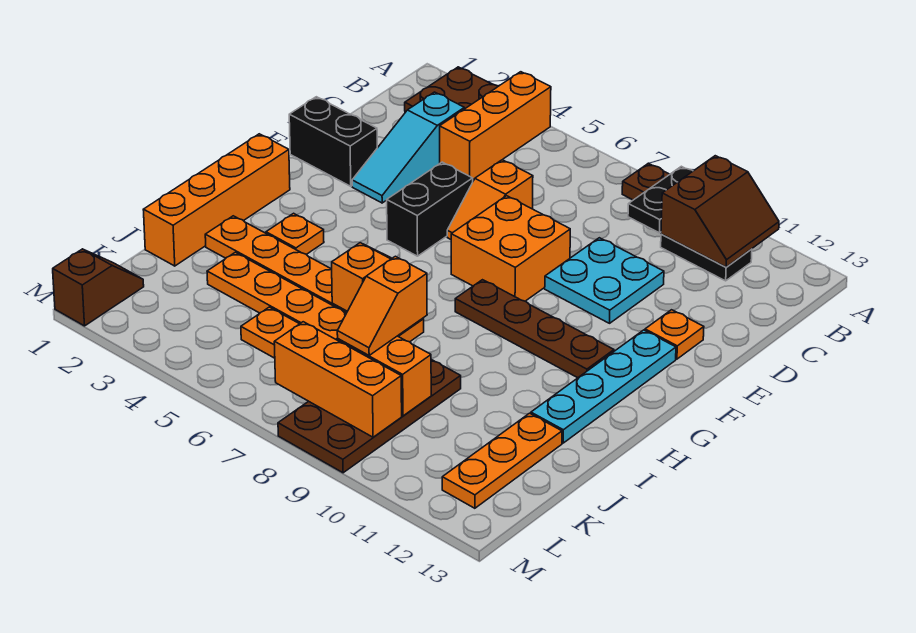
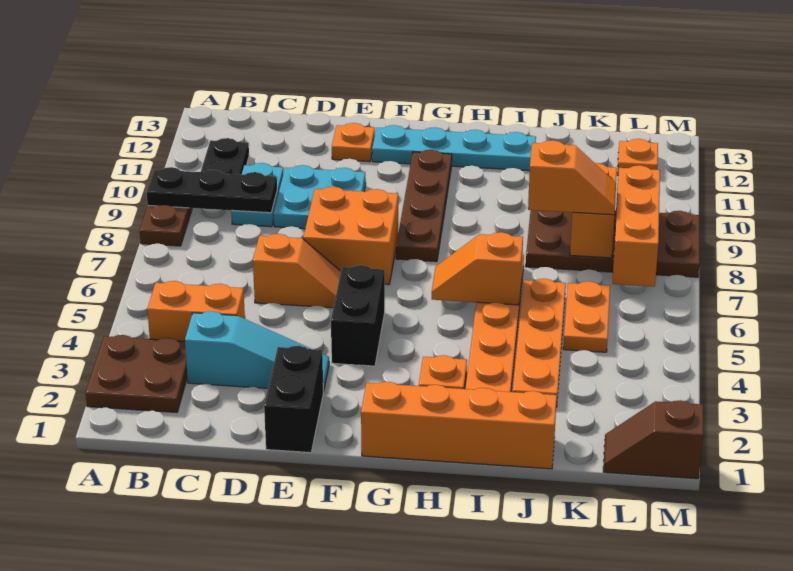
orange brick A4:C4 level 1 -> orange brick B4:C4 level 1
black plate A9:B9 level 2 -> black plate A9:C9 level 2
brown slope A10:B11 level 2 top 10 -> none
none -> cyan plate C9:C10 level 1
black brick E5:F5 level 1 -> black brick F4:F5 level 1
orange plate J12:L12 level 1 -> orange plate L12 level 1

